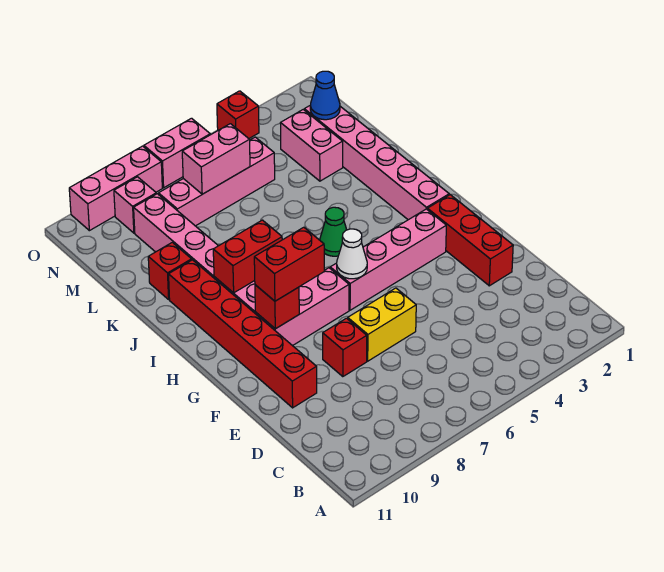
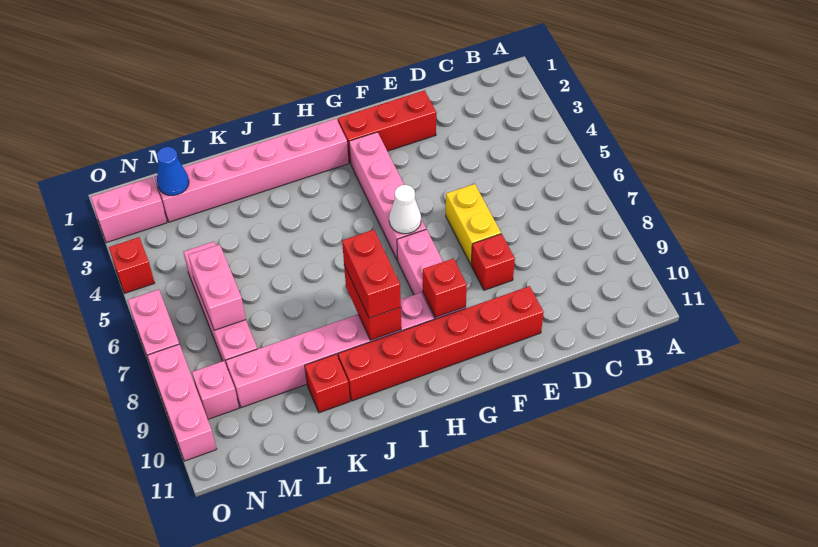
red brick G8:G9 level 3 -> red brick I8:I9 level 3
green cone I5 level 1 -> none
pink brick L3:M3 level 1 -> pink brick N2:O2 level 1

